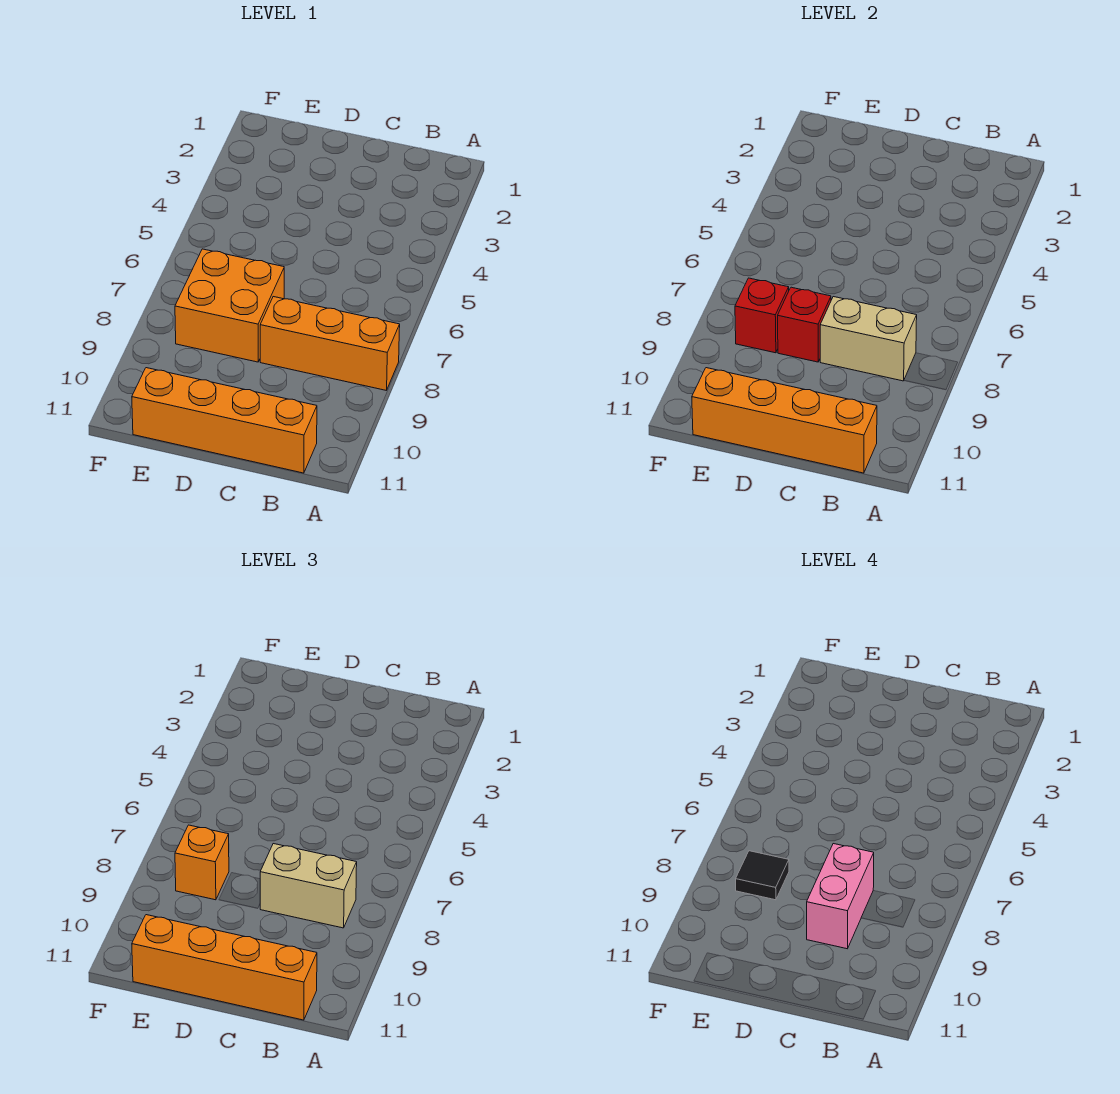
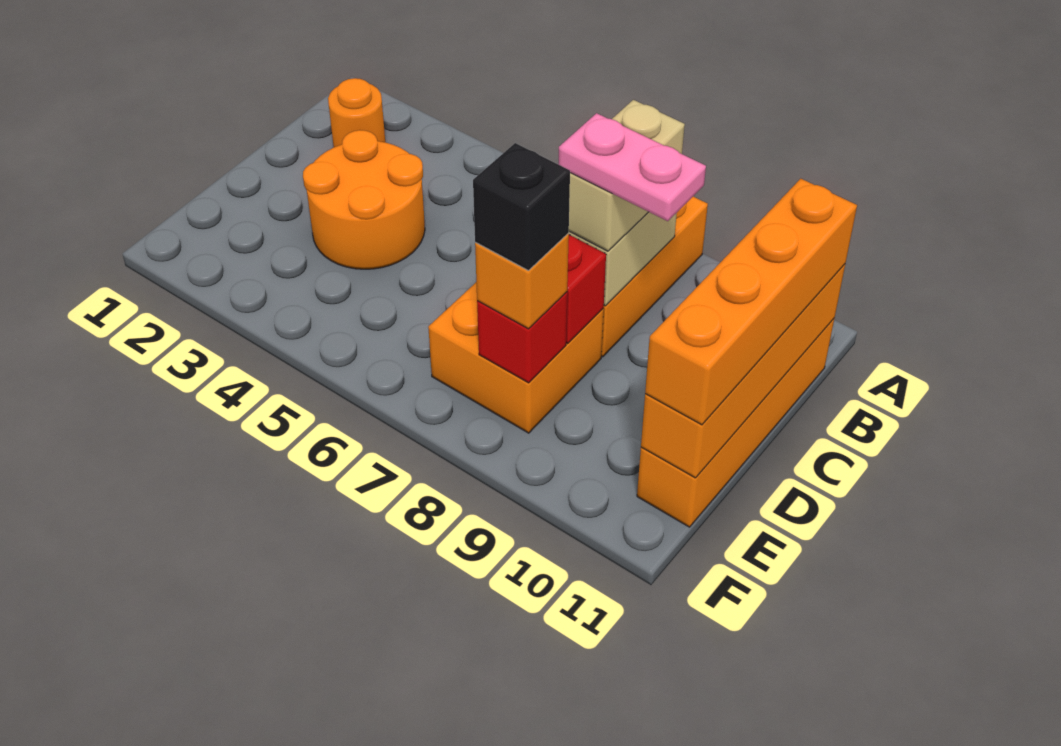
none -> orange round brick B2 level 1
none -> orange round brick C3:D4 level 1
pink brick C8:C9 level 4 -> pink plate C8:C9 level 4
black tile E8 level 4 -> black brick E8 level 4

